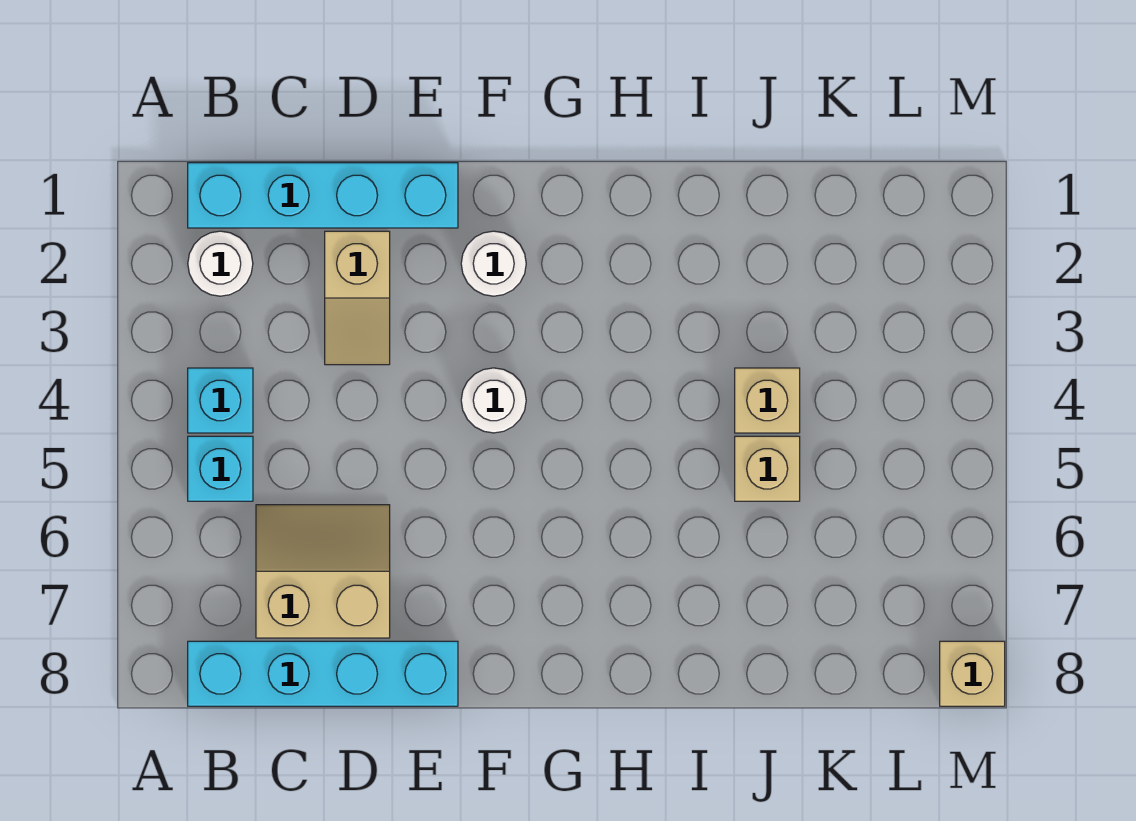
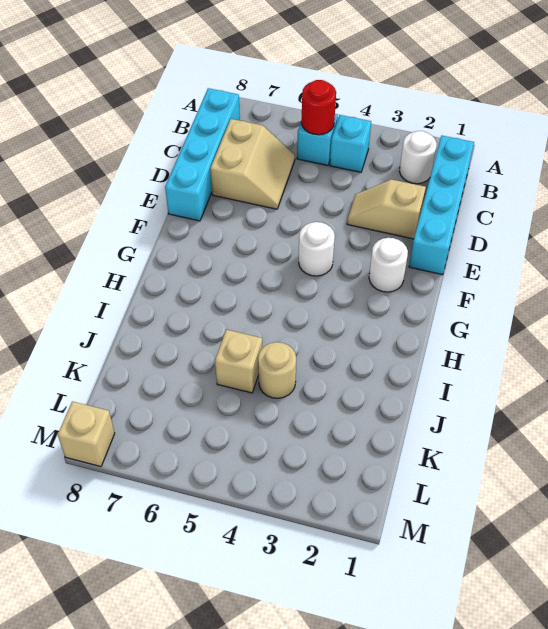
none -> red round brick B5 level 2
tan brick J4 level 1 -> tan round brick J4 level 1

